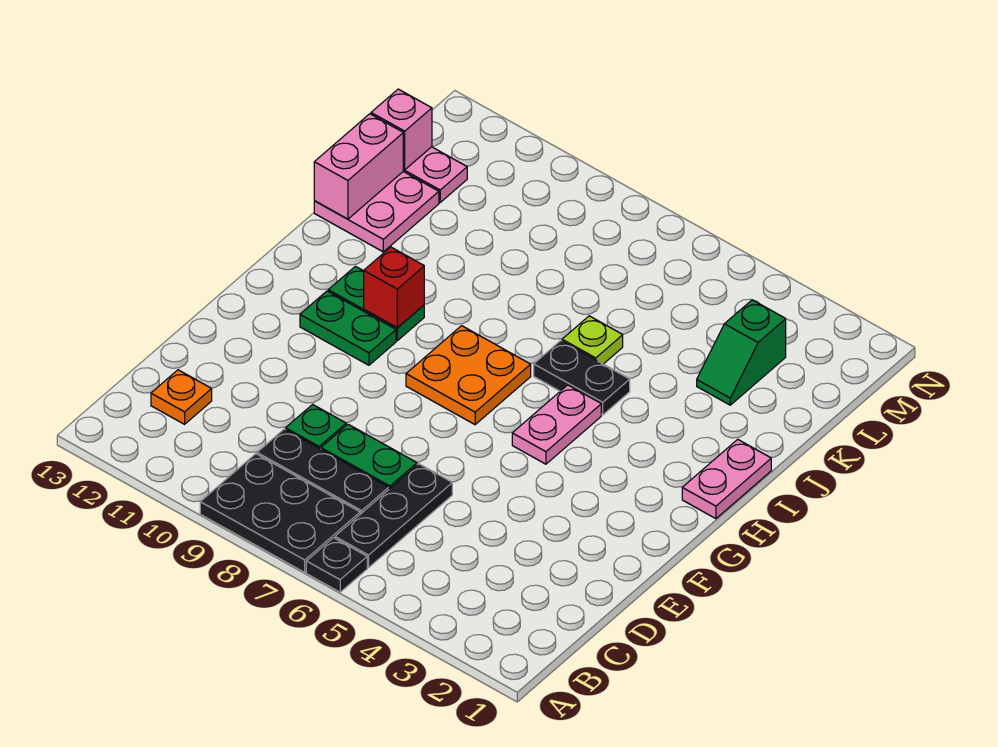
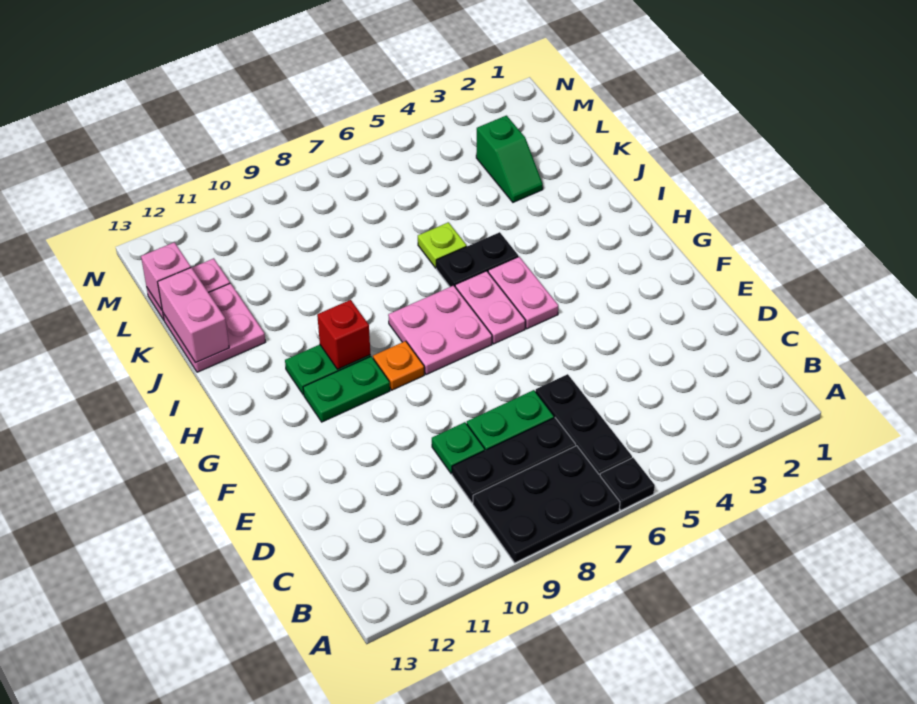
orange plate C12 level 1 -> orange plate G9 level 1
orange plate G7:H8 level 1 -> pink plate G7:H8 level 1
pink plate H1:I1 level 1 -> pink plate G6:H6 level 1

